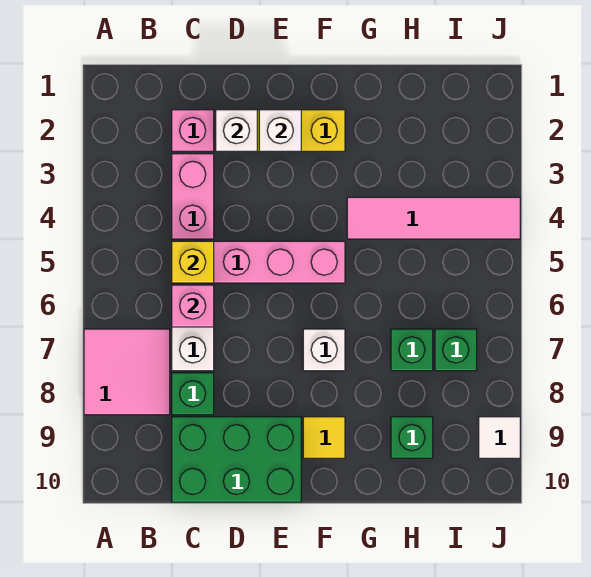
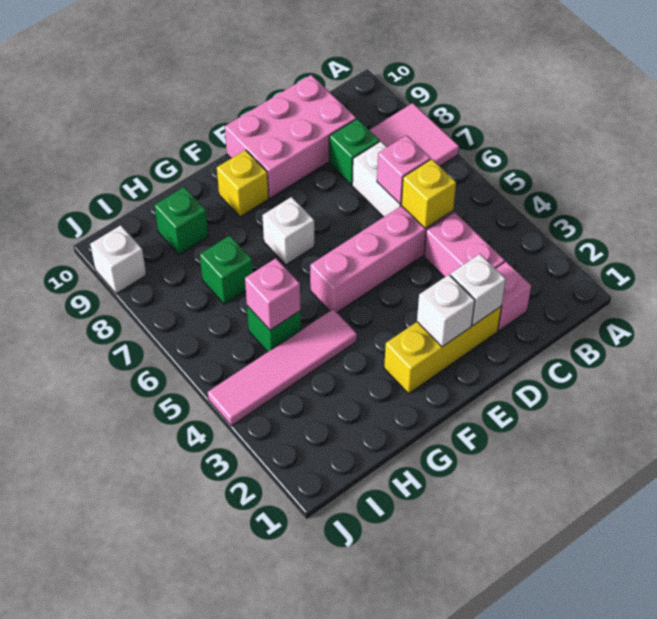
green brick C9:E10 level 1 -> pink brick C9:E10 level 1
yellow tile F9 level 1 -> yellow brick F9 level 1
none -> pink brick H5 level 2
green brick I7 level 1 -> green brick H5 level 1
white tile J9 level 1 -> white brick J9 level 1

